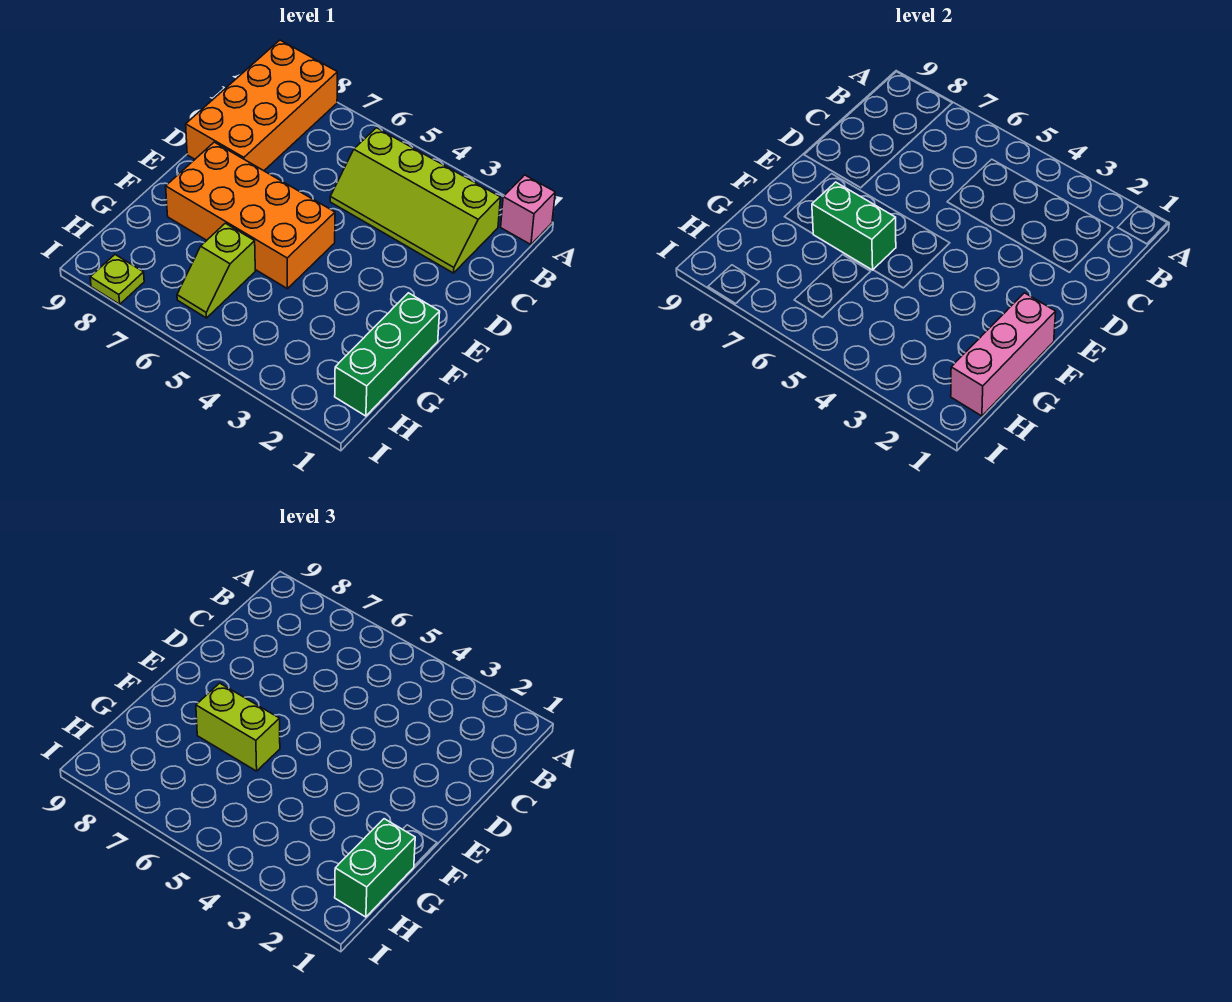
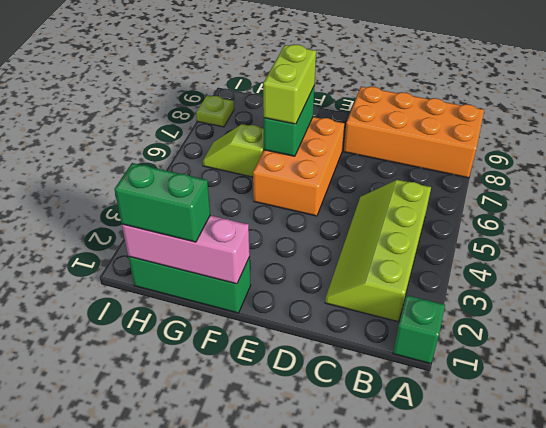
pink brick A1 level 1 -> green brick A1 level 1
orange brick E5:F8 level 1 -> orange brick E5:F7 level 1

